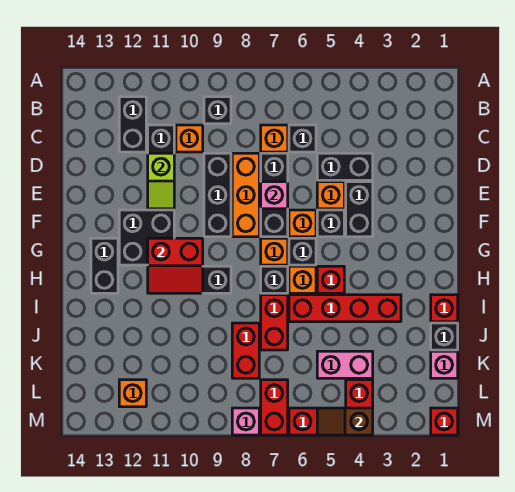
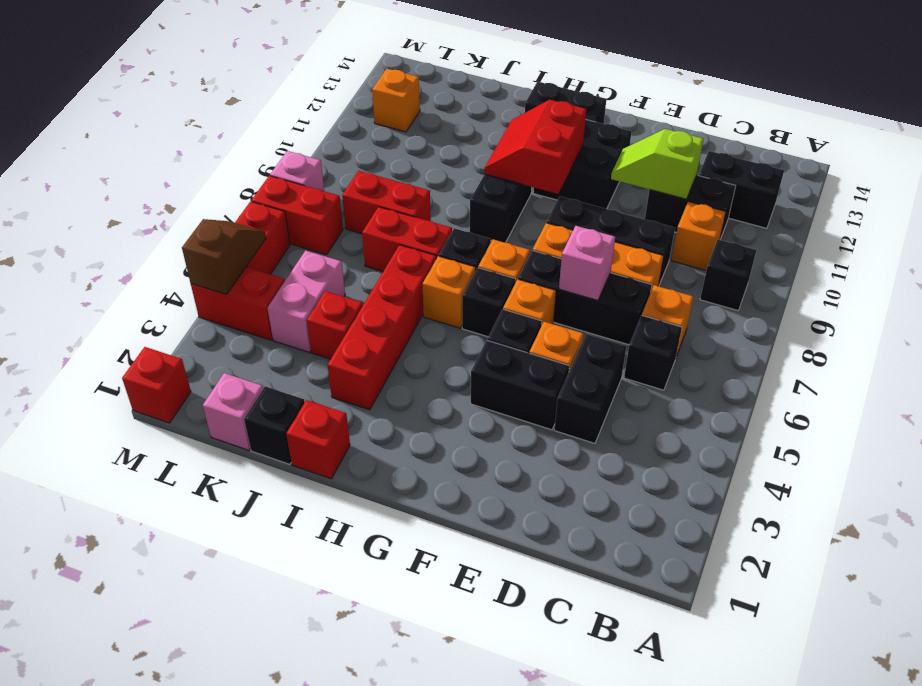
red brick H5 level 1 -> red brick J4 level 1

